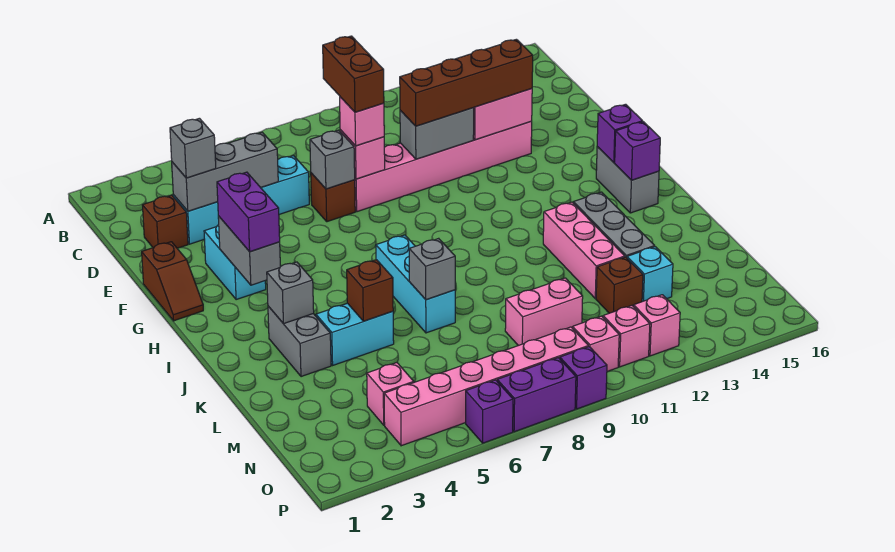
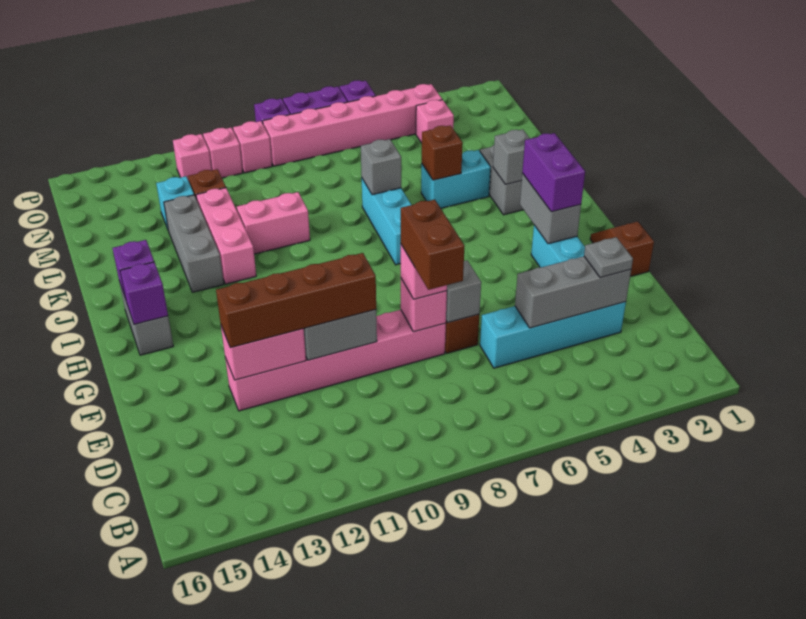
brown brick D2 level 1 -> none
grey brick D3 level 3 -> grey plate D3 level 3
pink brick M9:M10 level 1 -> pink brick K10:K11 level 1

